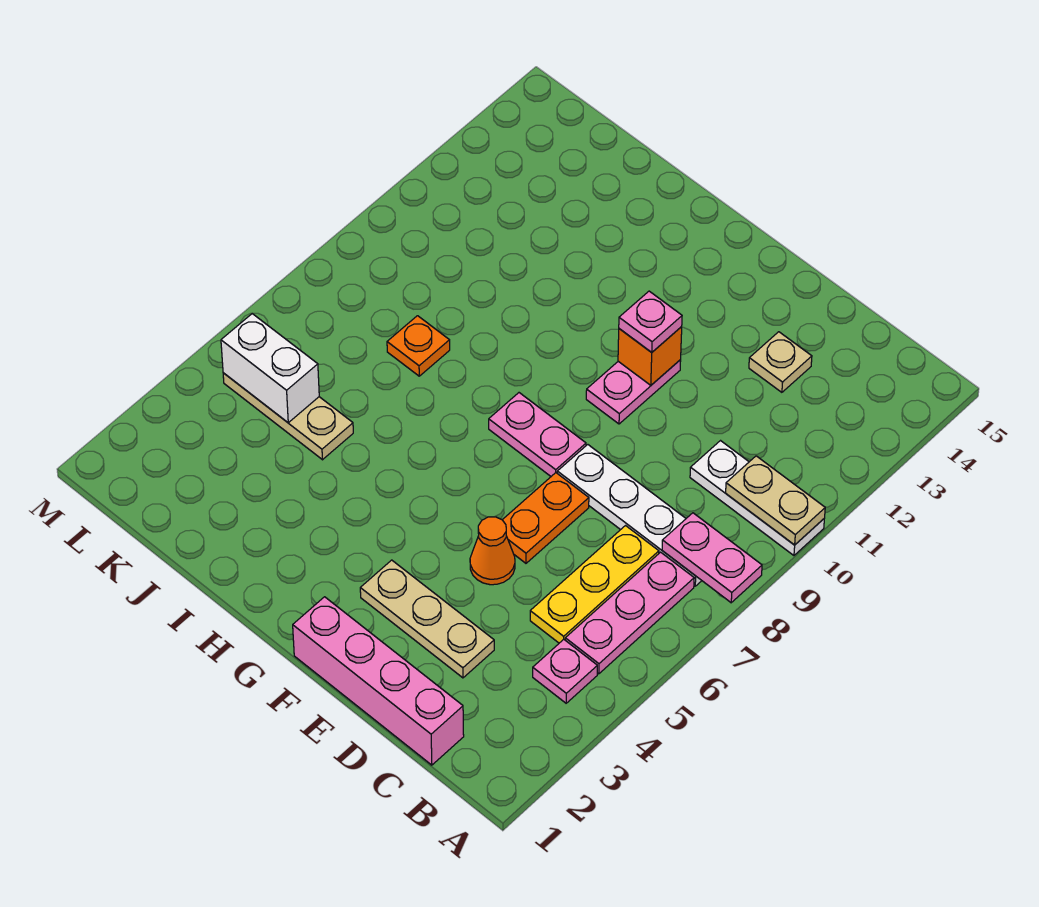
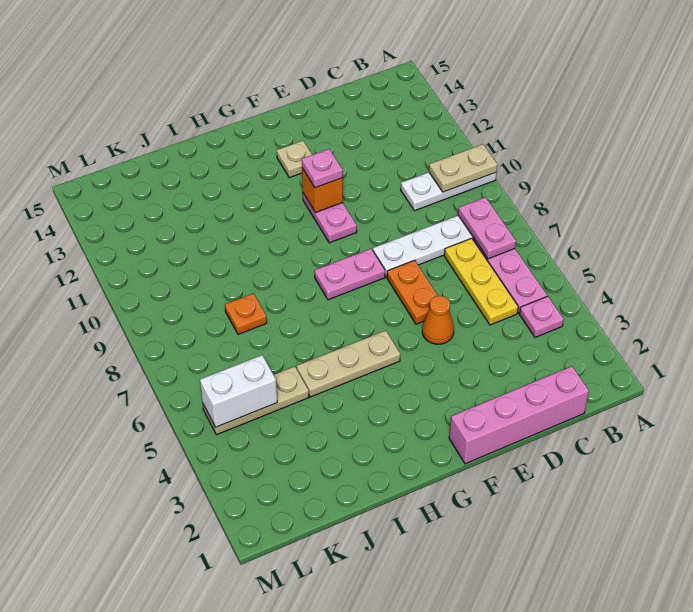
pink plate A8:B8 level 2 -> pink plate B7:B8 level 2
tan plate D3:F3 level 1 -> tan plate G5:I5 level 1
tan plate D13 level 1 -> tan plate F13 level 1

